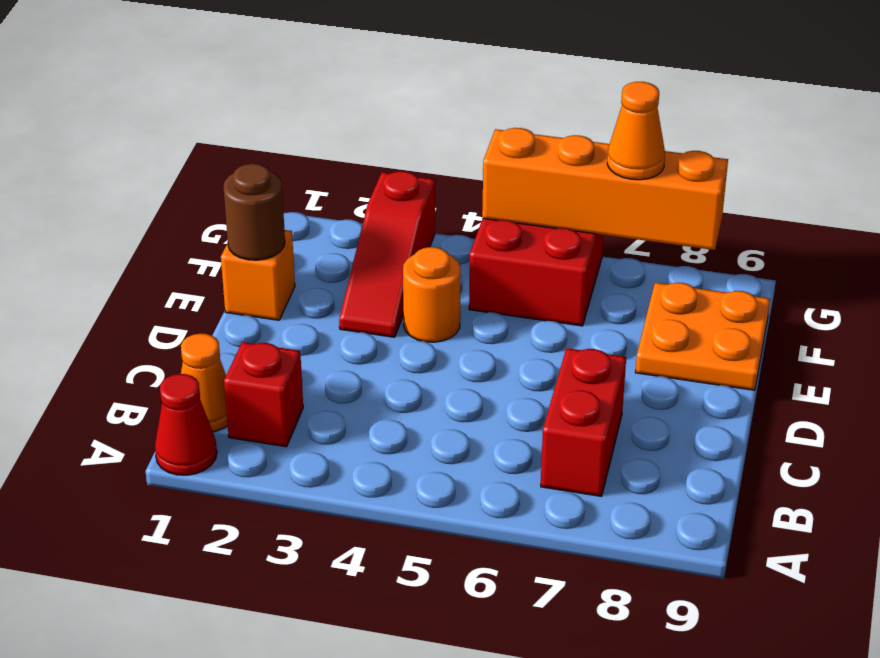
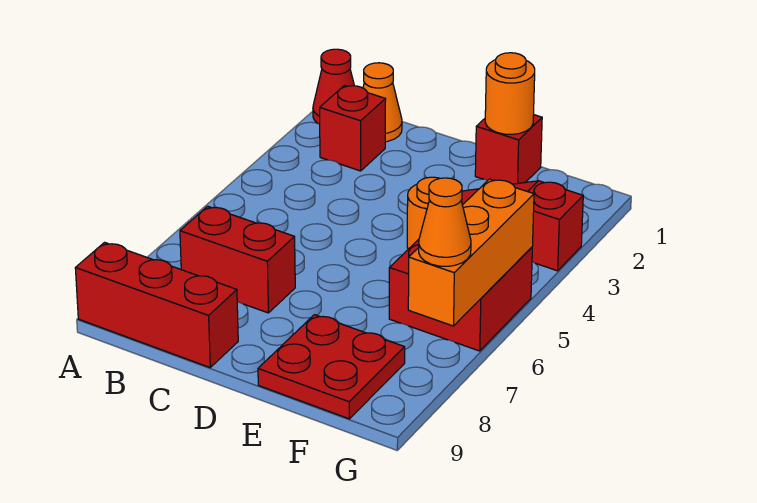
none -> red brick A9:C9 level 1
orange brick E1 level 1 -> red brick E1 level 1
brown round brick E1 level 2 -> orange round brick E1 level 2
orange plate E8:F9 level 1 -> red plate E8:F9 level 1
orange brick G5:G8 level 2 -> orange brick G5:G7 level 2

